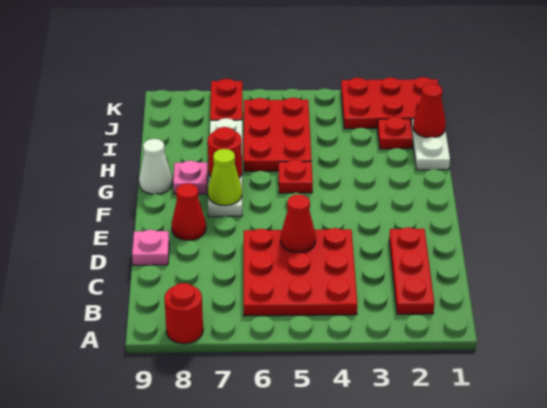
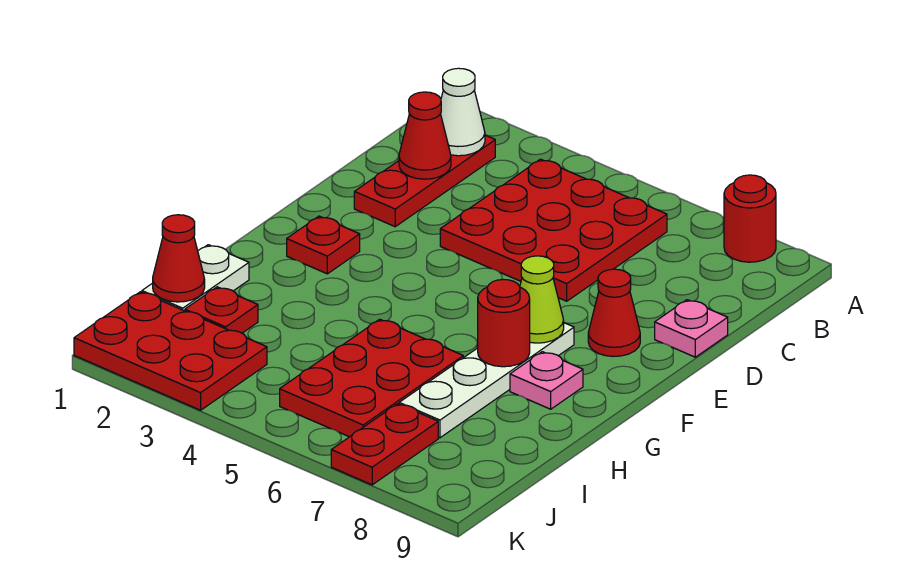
red cone D5 level 2 -> red cone C2 level 2
red plate G5 level 1 -> red plate F2 level 1
white cone G9 level 1 -> white cone B2 level 2

